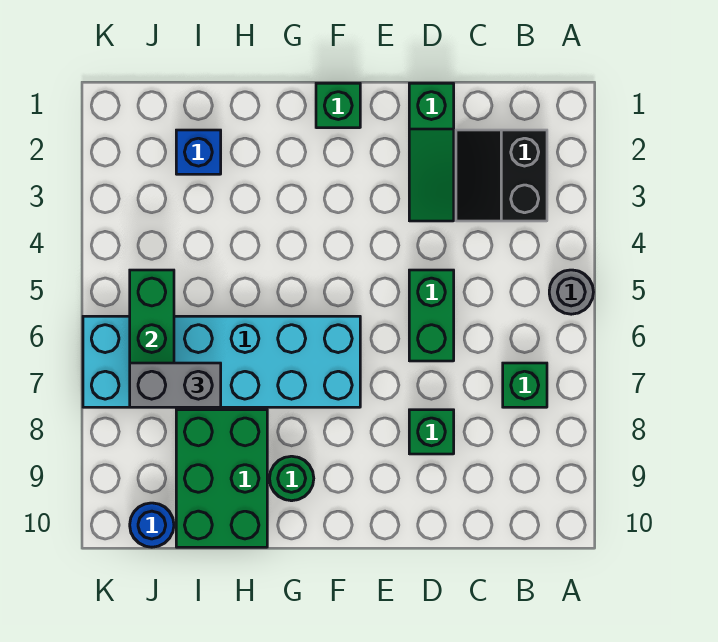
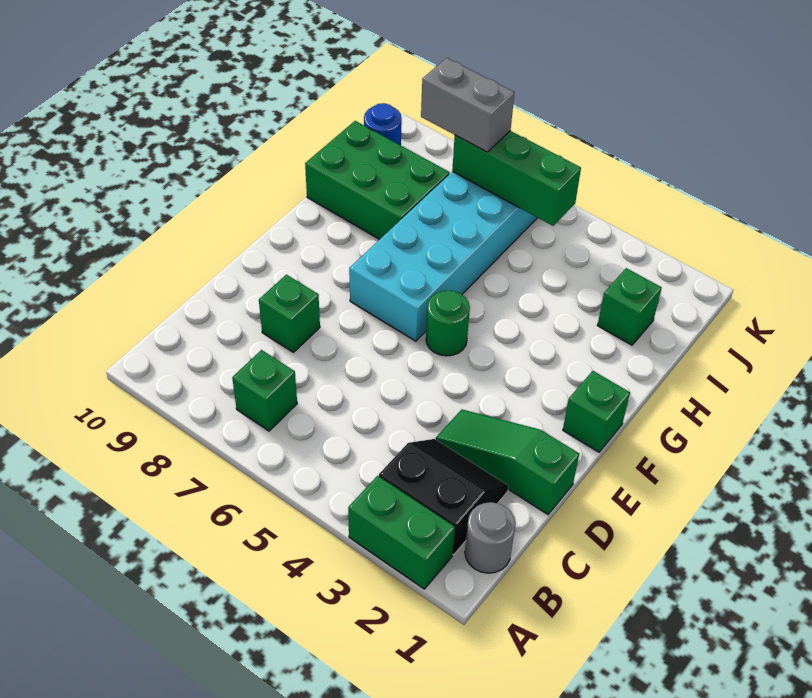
grey round brick A5 level 1 -> grey round brick B1 level 1
green brick D5:D6 level 1 -> green brick A2:A3 level 1
green round brick G9 level 1 -> green round brick F5 level 1
blue brick I2 level 1 -> green brick I2 level 1
grey brick I7:J7 level 3 -> grey brick J7:J8 level 3

